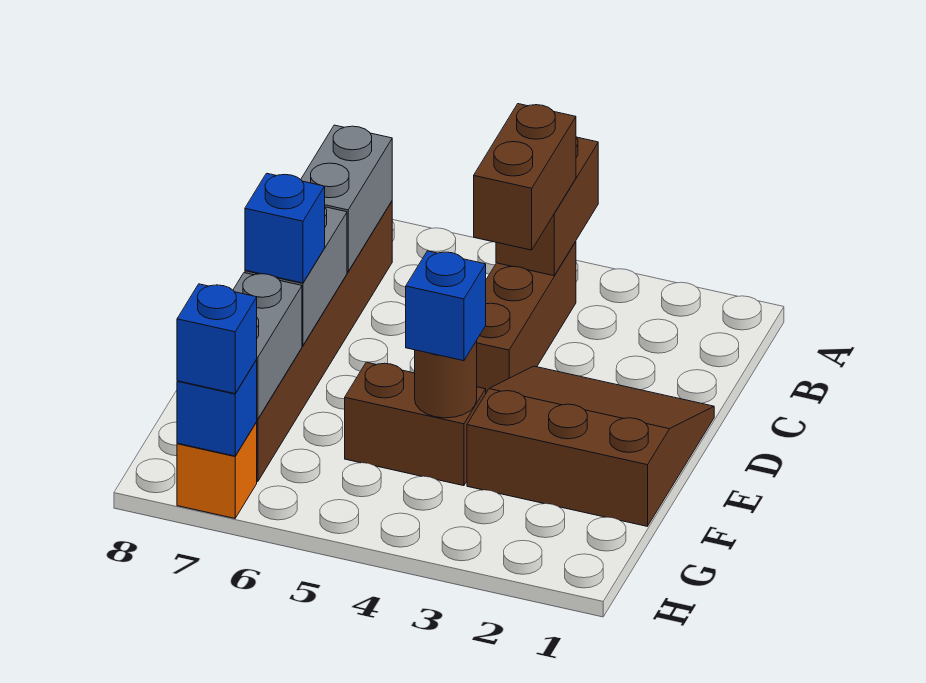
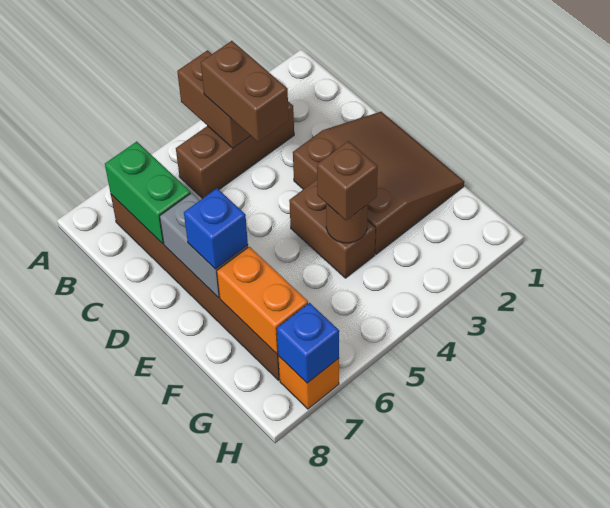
brown brick B4:D4 level 1 -> brown brick B3:B5 level 1
grey brick B7:C7 level 2 -> green brick B7:C7 level 2
brown slope D1:F3 level 1 top F -> brown slope D1:F3 level 1 top 3
brown brick F4:F5 level 1 -> brown brick E4:F4 level 1
blue brick F4 level 3 -> brown brick F4 level 3
grey brick F7:G7 level 2 -> orange brick F7:G7 level 2
blue brick H7 level 3 -> none

